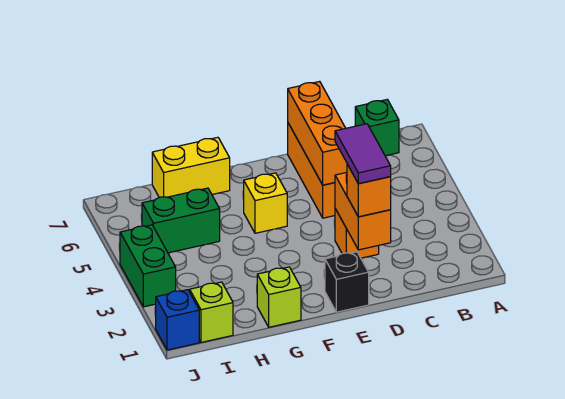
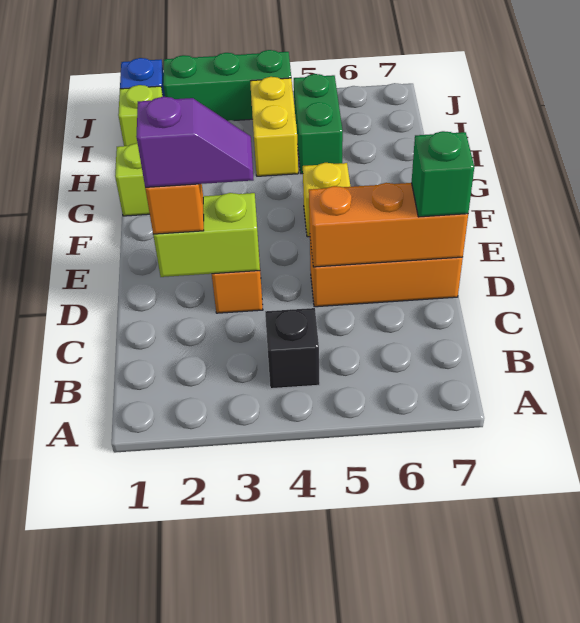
green brick B7 level 1 -> green brick D7 level 3
orange brick D2:D3 level 2 -> lime brick D2:D3 level 2
purple tile D2:D3 level 4 -> purple slope D2:D3 level 4 top 2
black brick E1 level 1 -> black brick B4 level 1
yellow brick G7:H7 level 1 -> yellow brick H4:I4 level 1
green brick J3:J4 level 1 -> green brick J2:J4 level 1

